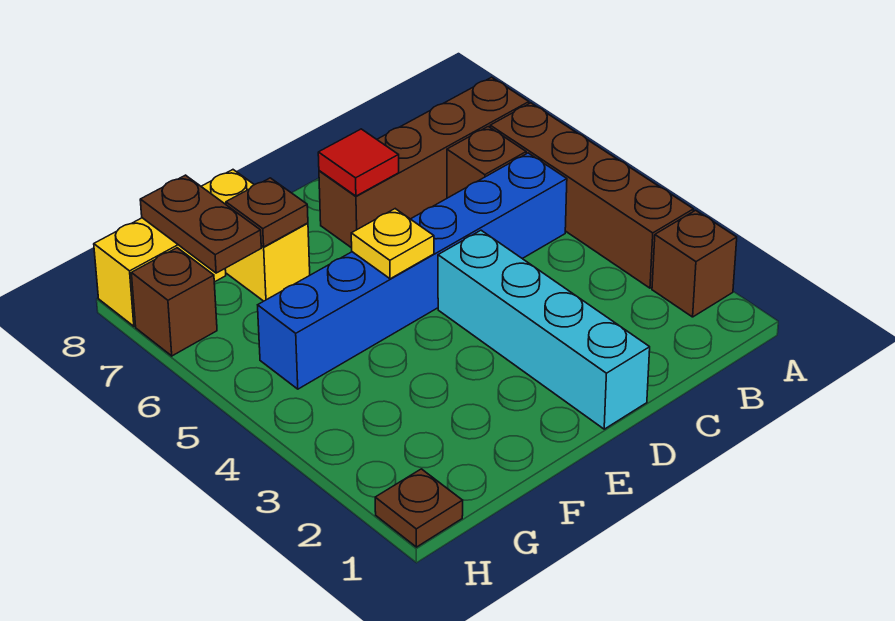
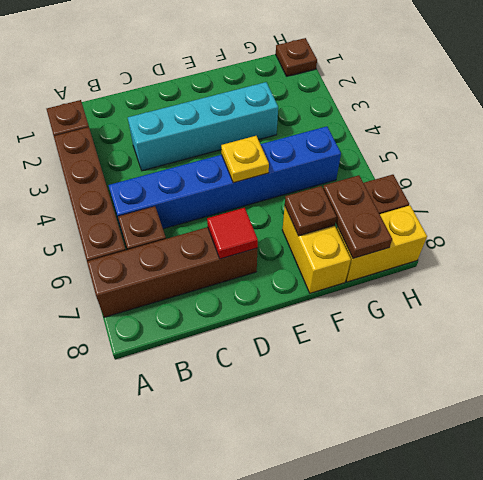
cyan brick D1:D4 level 1 -> cyan brick C3:F3 level 1

